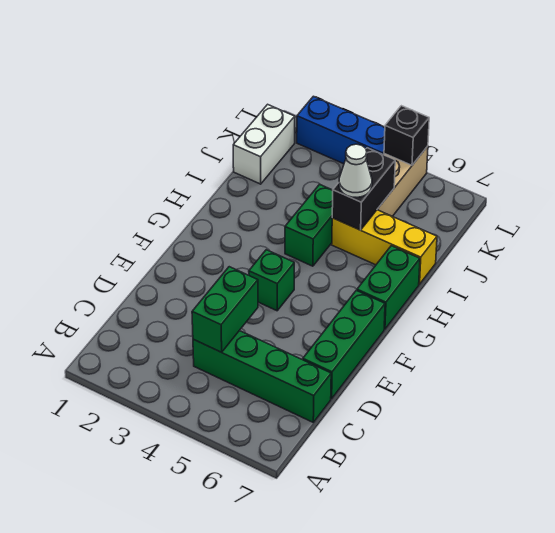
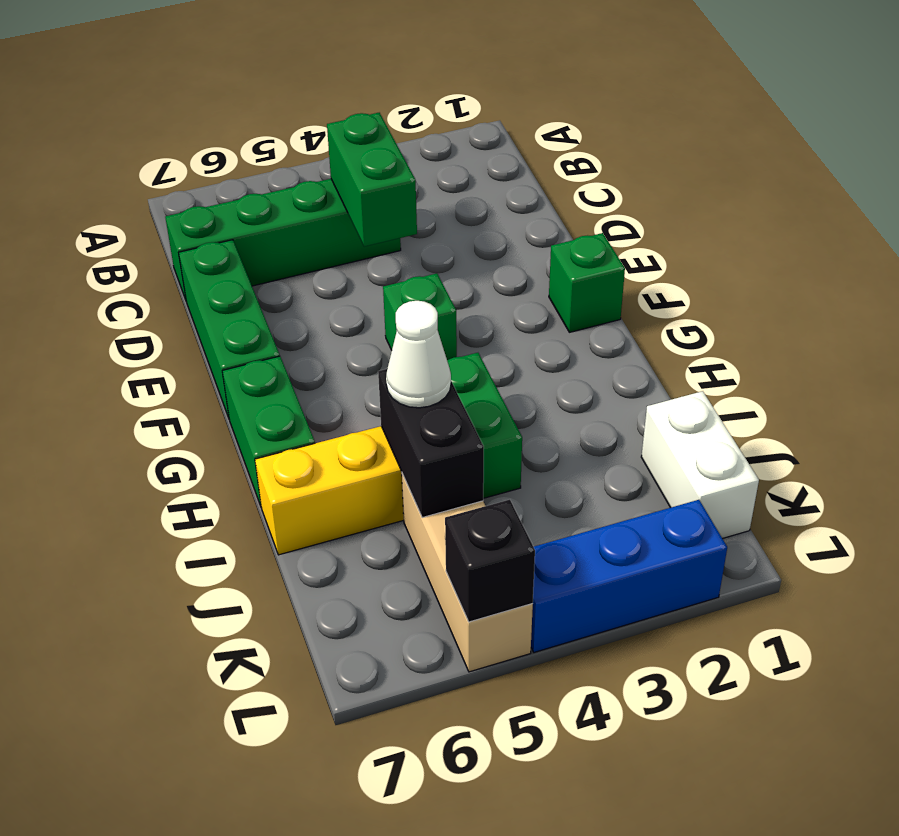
none -> green brick F1 level 1

